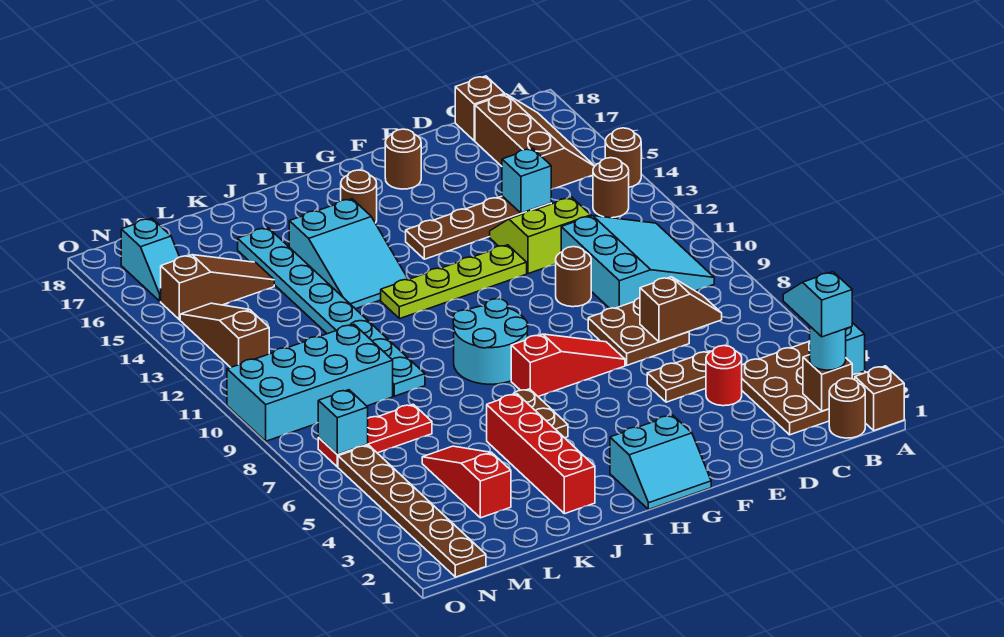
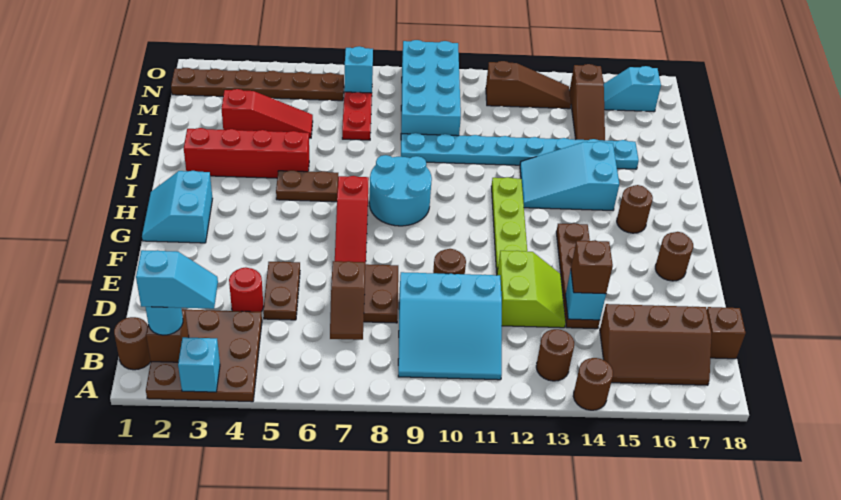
brown brick A1 level 1 -> brown brick D14 level 3

